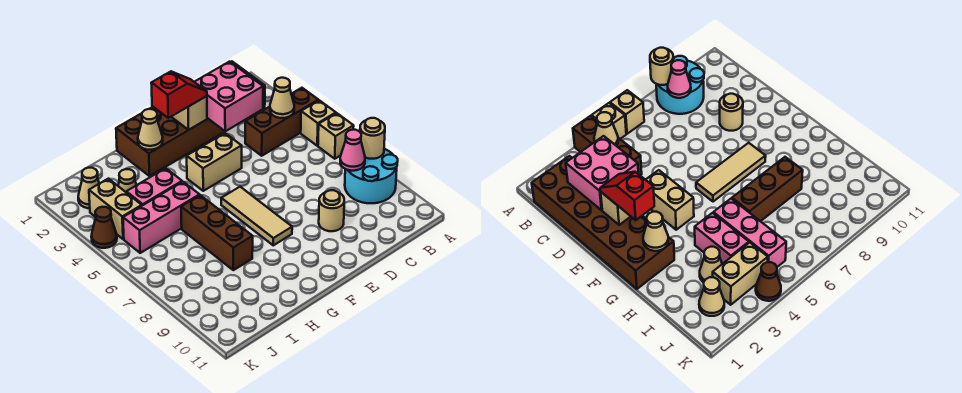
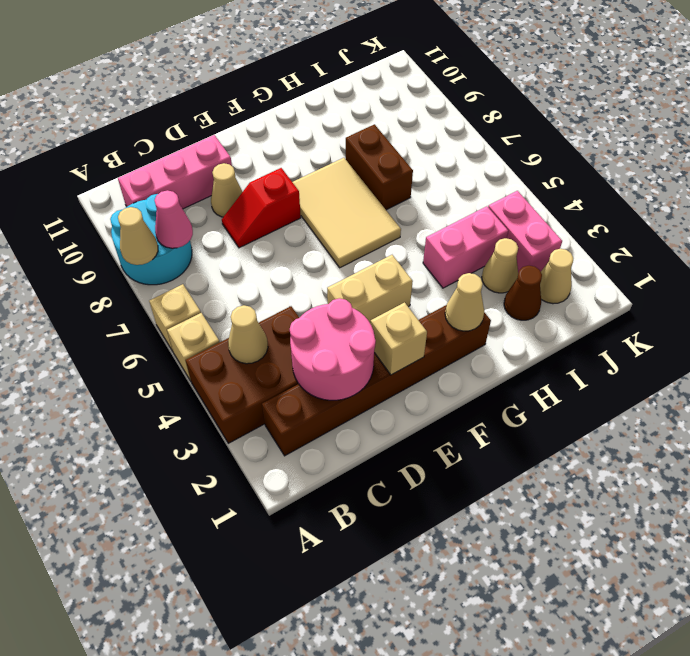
brown brick A4:C4 level 1 -> brown brick A3:C4 level 1
tan round brick A8 level 2 -> tan cone A8 level 2
brown brick B1:G2 level 1 -> brown brick B2:G2 level 1
pink brick C2:D3 level 2 -> pink round brick C2:D3 level 2
tan round brick D9 level 1 -> tan cone D9 level 1
red slope E2:F2 level 3 top F -> red slope D8:E8 level 1 top E
tan tile F6:F8 level 1 -> tan tile F6:G8 level 1
pink brick H5:J5 level 1 -> pink brick B10:D10 level 1
brown brick H6:H8 level 1 -> brown brick H7:H8 level 1
tan brick J3:J4 level 1 -> pink brick J3:J4 level 1
brown cone K4 level 1 -> brown cone I2 level 1

